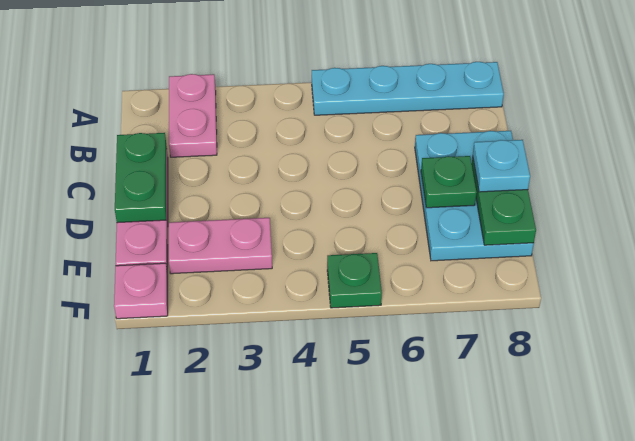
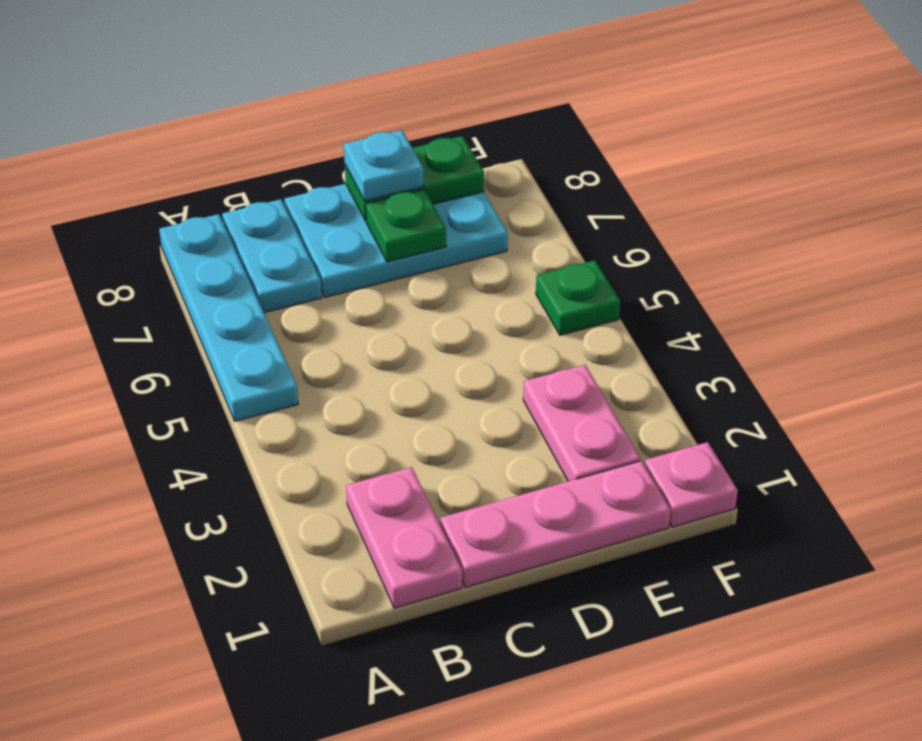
pink plate A2:B2 level 1 -> pink plate B1:B2 level 1
none -> cyan plate B7:B8 level 1
green plate C1:D1 level 2 -> none

